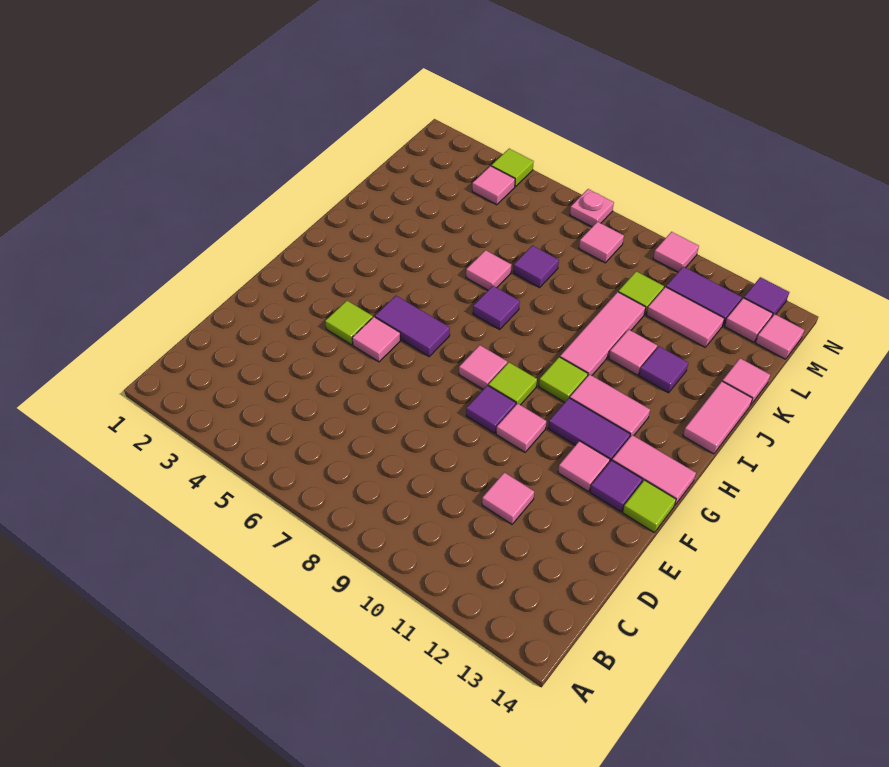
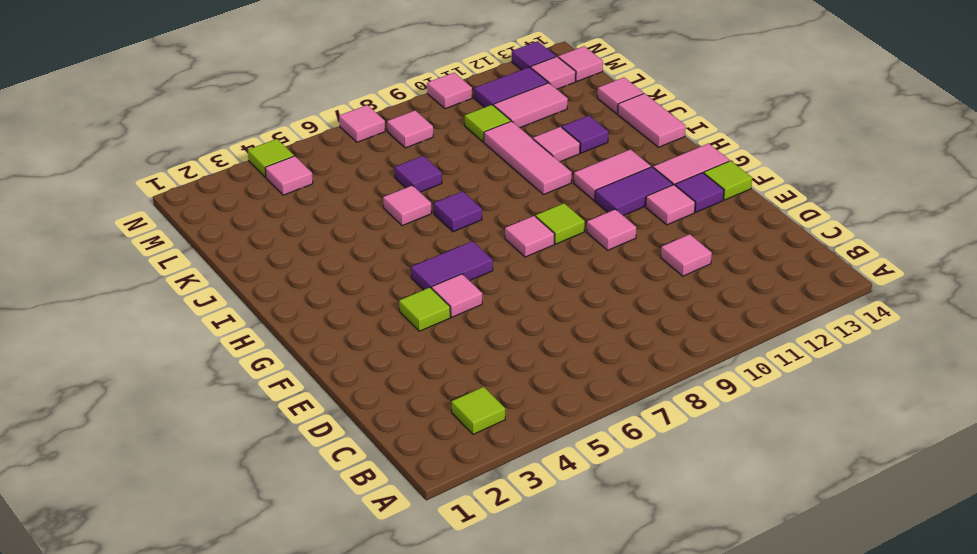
purple tile F9 level 1 -> none
lime tile H10 level 1 -> lime tile B3 level 1
pink plate N7 level 1 -> pink tile N7 level 1

